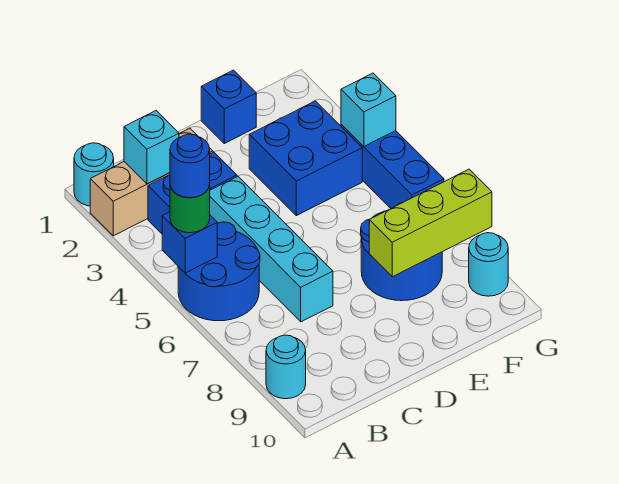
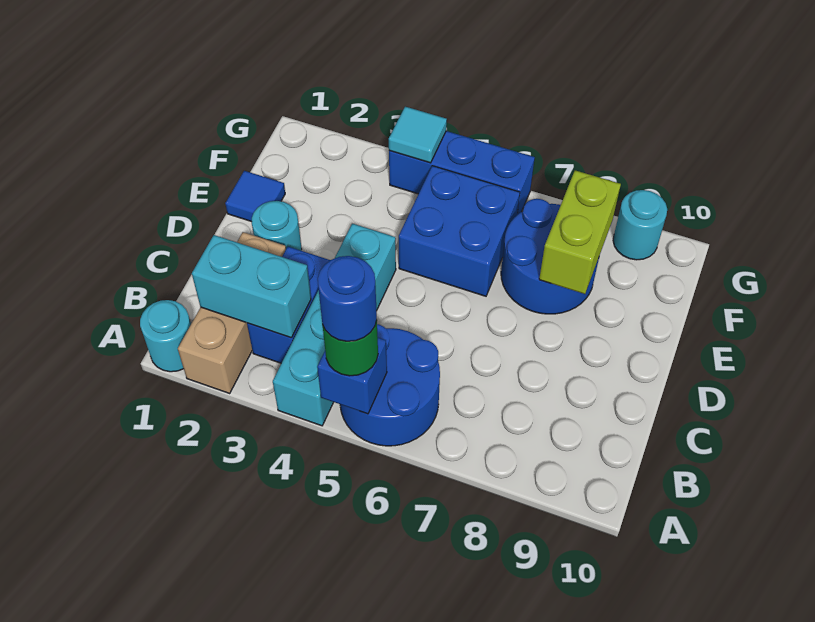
cyan round brick A9 level 1 -> cyan round brick D2 level 1
cyan brick B2 level 2 -> cyan brick B2:B3 level 2
cyan brick C4:C7 level 1 -> cyan brick A4:D4 level 1
blue brick E1 level 1 -> blue tile E1 level 1
blue brick E3:F4 level 1 -> blue brick E5:F6 level 1
lime brick E8:G8 level 2 -> lime brick E8:F8 level 2
cyan brick G4 level 2 -> cyan tile G4 level 2

